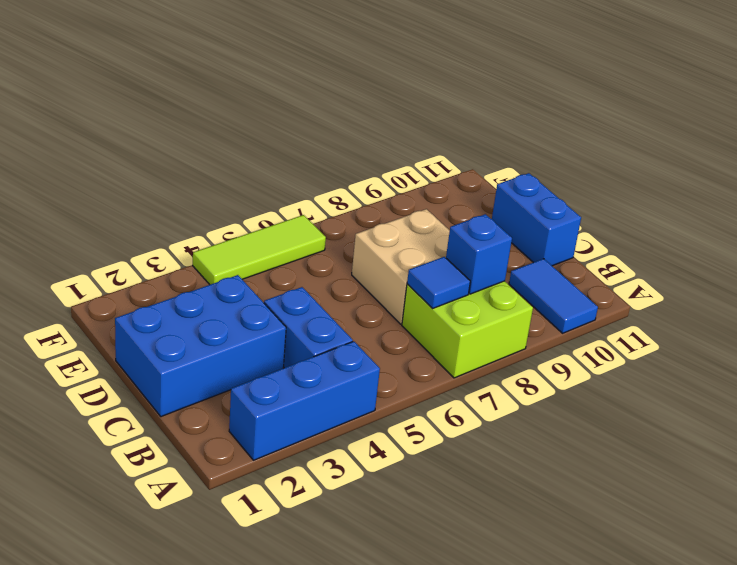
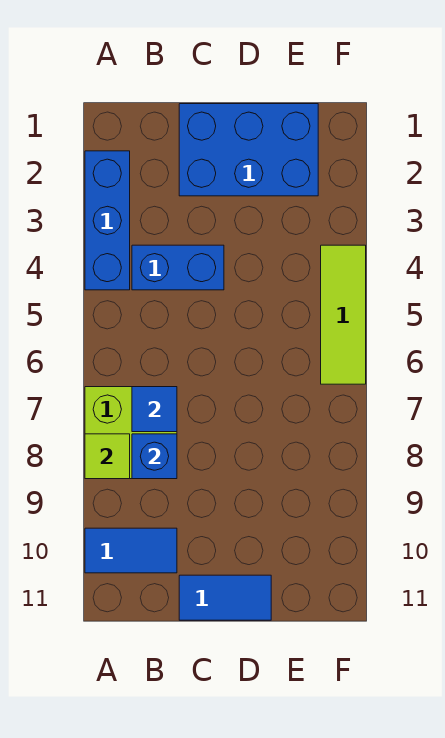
none -> lime tile A8 level 2
blue brick C1:D3 level 1 -> blue brick C1:E2 level 1
tan brick C7:D8 level 1 -> none
blue brick C11:D11 level 1 -> blue tile C11:D11 level 1

